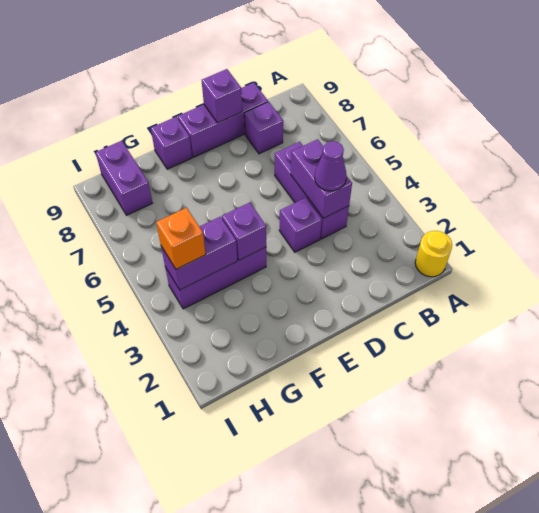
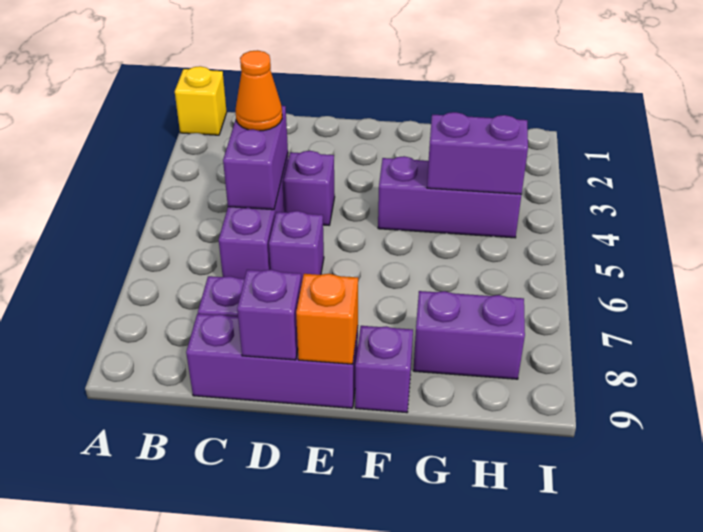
yellow round brick A1 level 1 -> yellow brick A1 level 1
purple cone C4 level 3 -> orange cone C4 level 3
purple brick F4 level 2 -> purple brick D6 level 1
orange brick H4 level 3 -> orange brick E9 level 2
purple brick H8:H9 level 1 -> purple brick G8:H8 level 1

